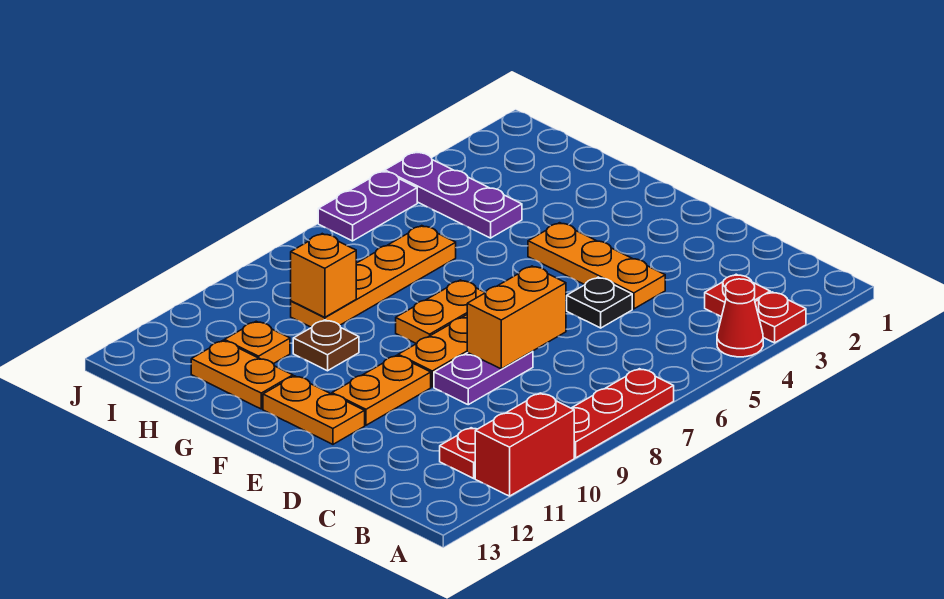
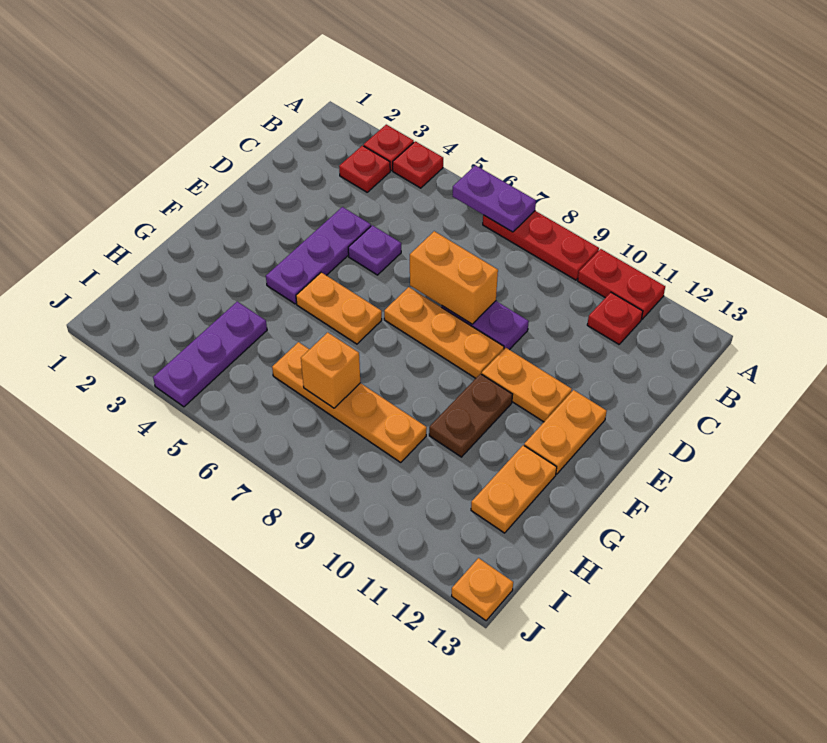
red cone A4 level 1 -> red plate A4 level 1
red brick A10:A11 level 1 -> red plate A10:A11 level 1
orange plate D4:F4 level 1 -> purple plate D4:F4 level 1
black plate D5 level 1 -> purple plate D5 level 1
orange plate F7:F8 level 1 -> orange plate F5:F6 level 1
brown plate G10 level 1 -> brown plate F10:G10 level 1
orange brick H9 level 2 -> orange brick H7 level 2
orange plate H11 level 1 -> orange plate J13 level 1
purple plate J5:J6 level 1 -> purple plate A6:A7 level 2

